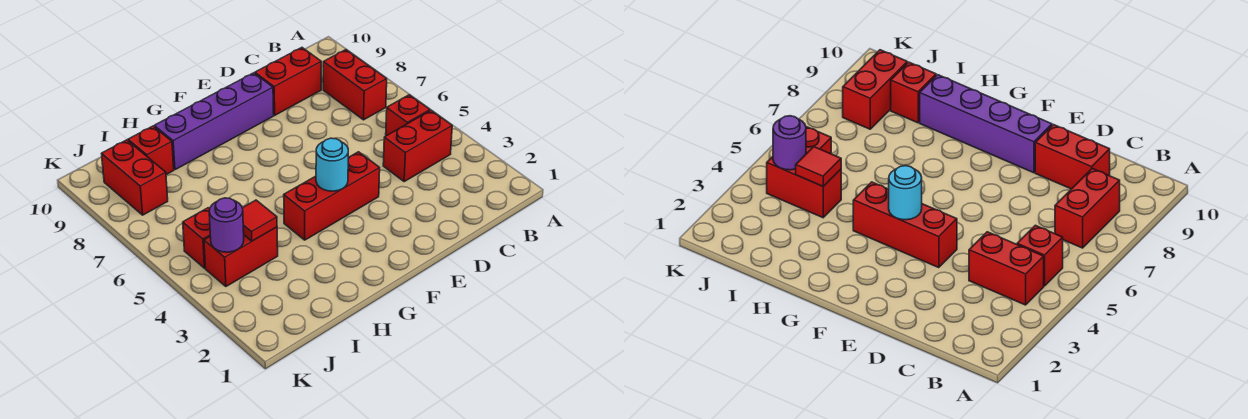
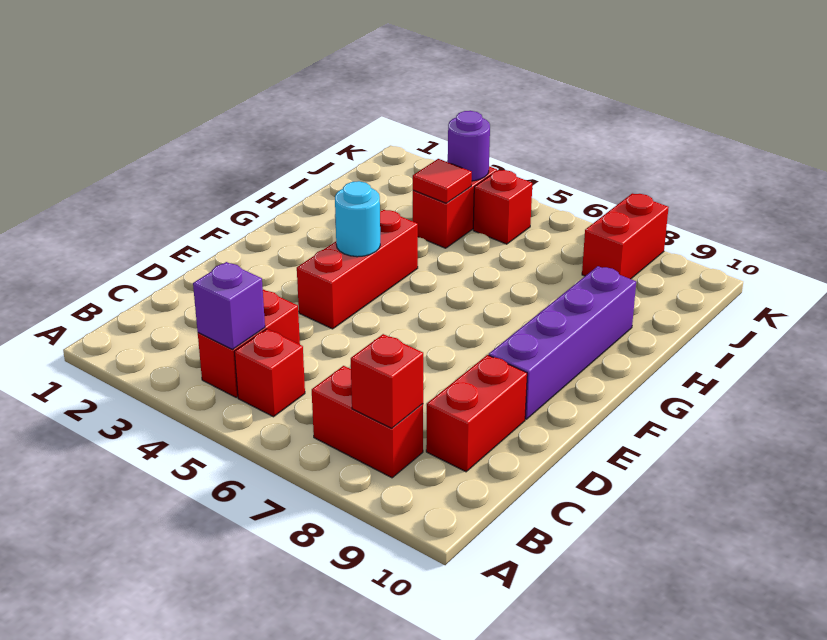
none -> purple brick B4 level 2
red brick I9 level 1 -> red brick B8 level 2
red brick J8:J9 level 1 -> red brick J8:K8 level 1

